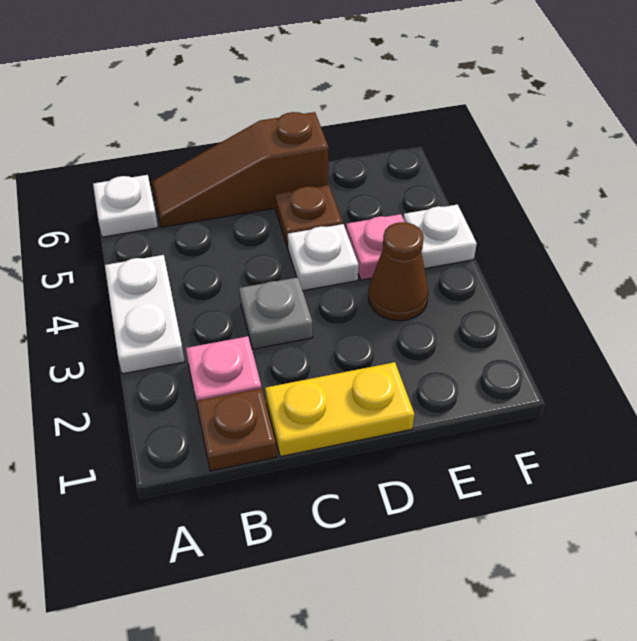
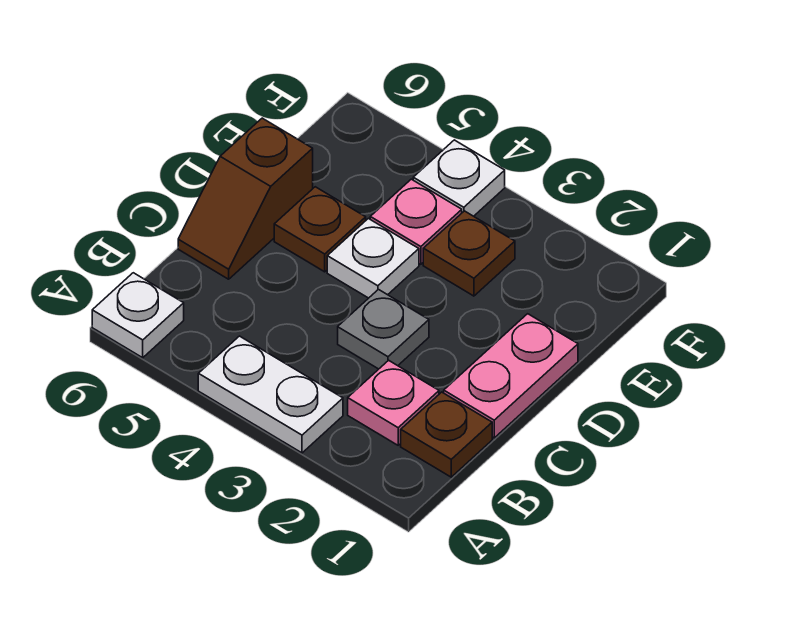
brown slope B6:D6 level 1 top D -> brown slope C6:D6 level 1 top D
yellow plate C1:D1 level 1 -> pink plate C1:D1 level 1
brown cone E3 level 1 -> brown plate E3 level 1

